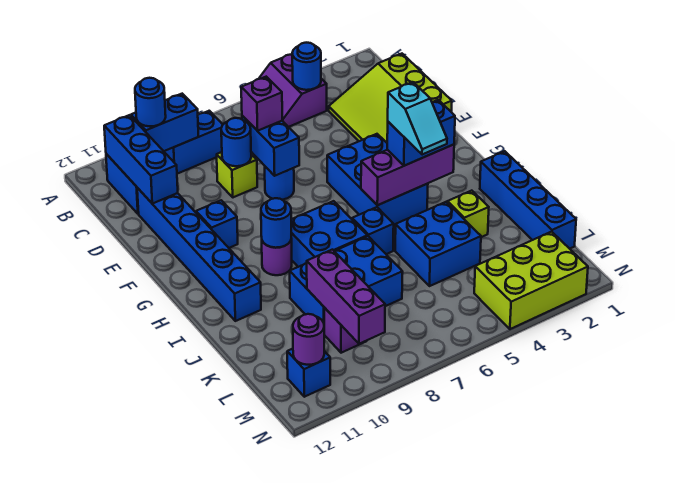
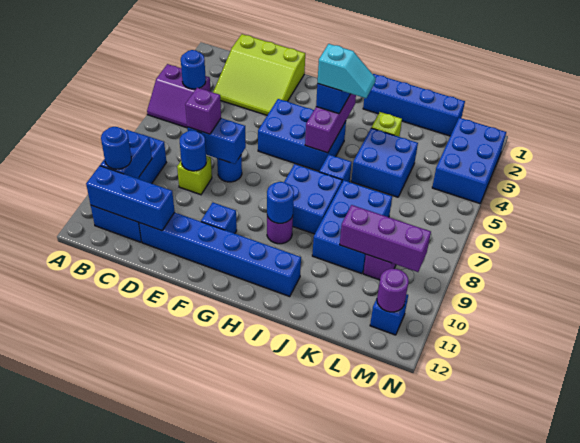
lime brick M2:N4 level 1 -> blue brick M2:N4 level 1

